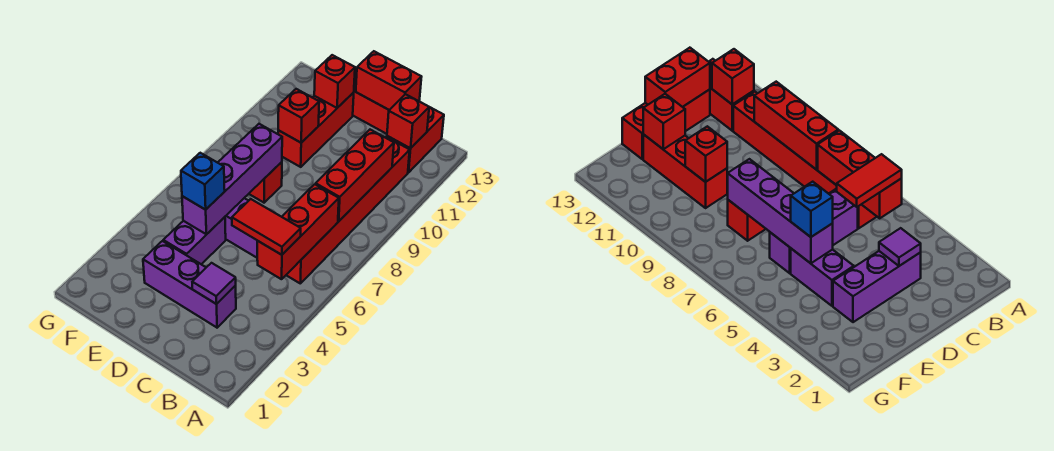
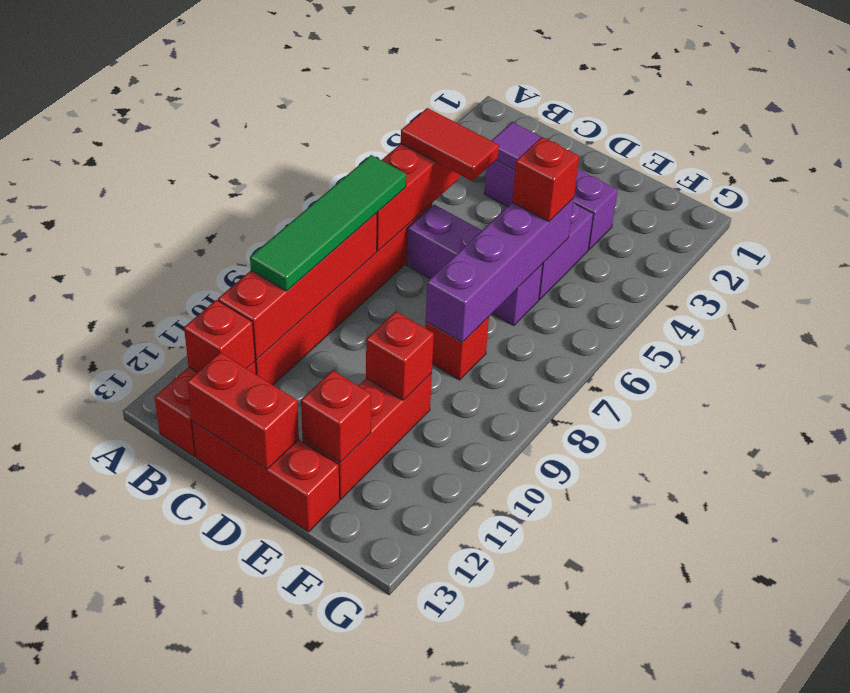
none -> green tile B7:B10 level 3
red brick B8:B10 level 2 -> red brick B8:B11 level 2
blue brick E5 level 3 -> red brick E5 level 3

